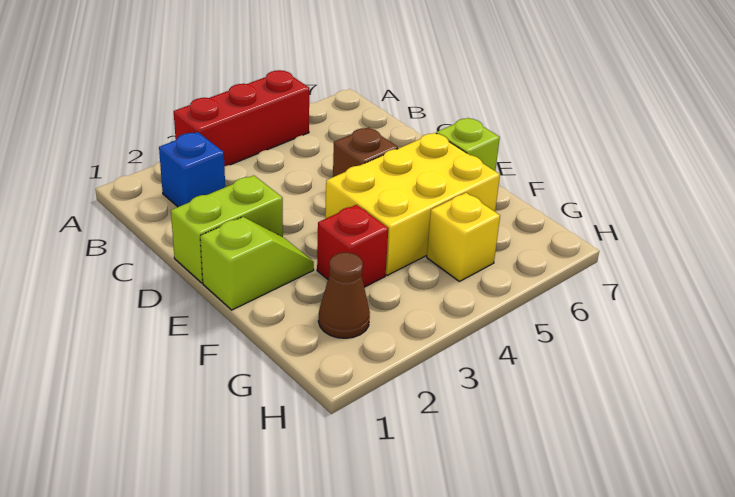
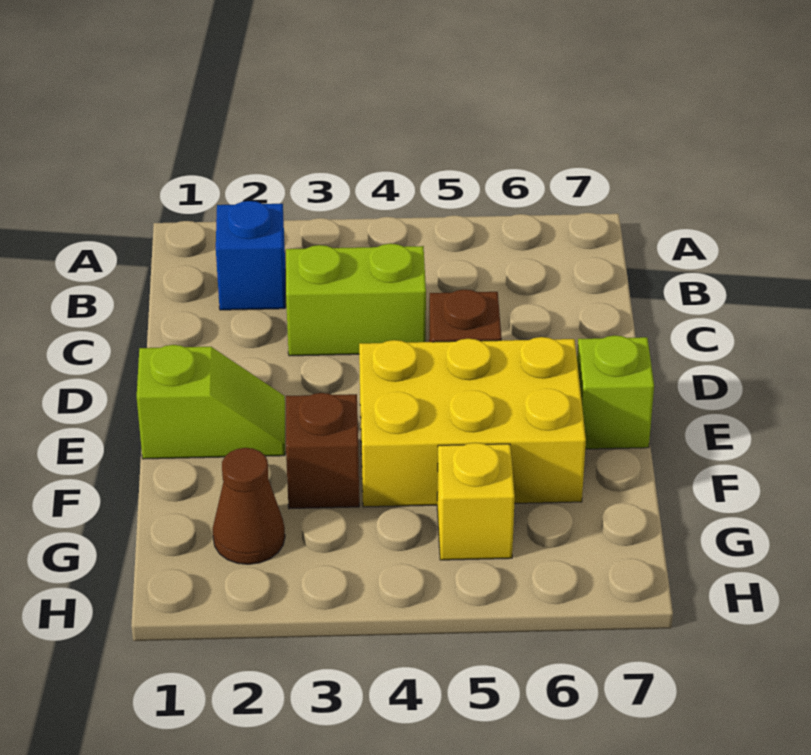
red brick A3:A5 level 1 -> none
lime brick D1:D2 level 1 -> lime brick C3:C4 level 1
red brick F3 level 1 -> brown brick F3 level 1

